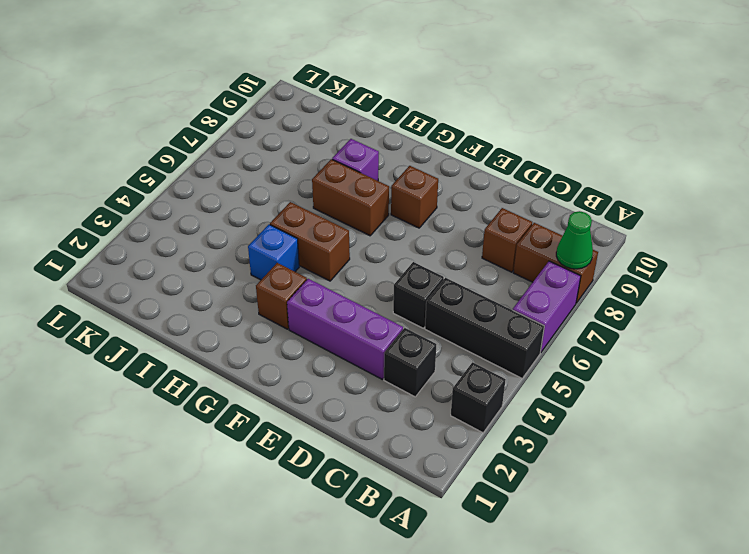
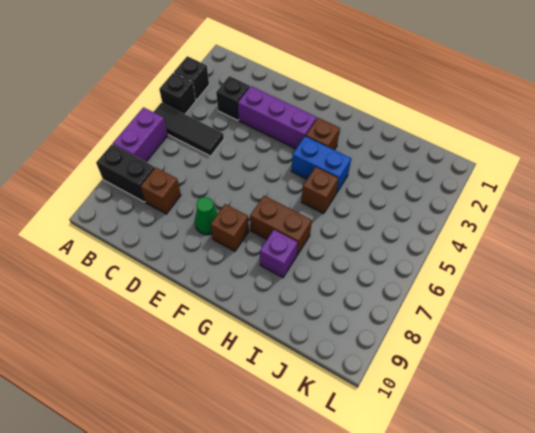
black brick A5:C5 level 1 -> black tile A5:C5 level 1
brown brick A8:B8 level 1 -> black brick A8:B8 level 1
green cone A8 level 2 -> green cone E8 level 1
black brick D5 level 1 -> black brick A4 level 1
brown brick G5:H5 level 1 -> brown brick H5 level 1
blue brick H4 level 1 -> blue brick G4:H4 level 1

